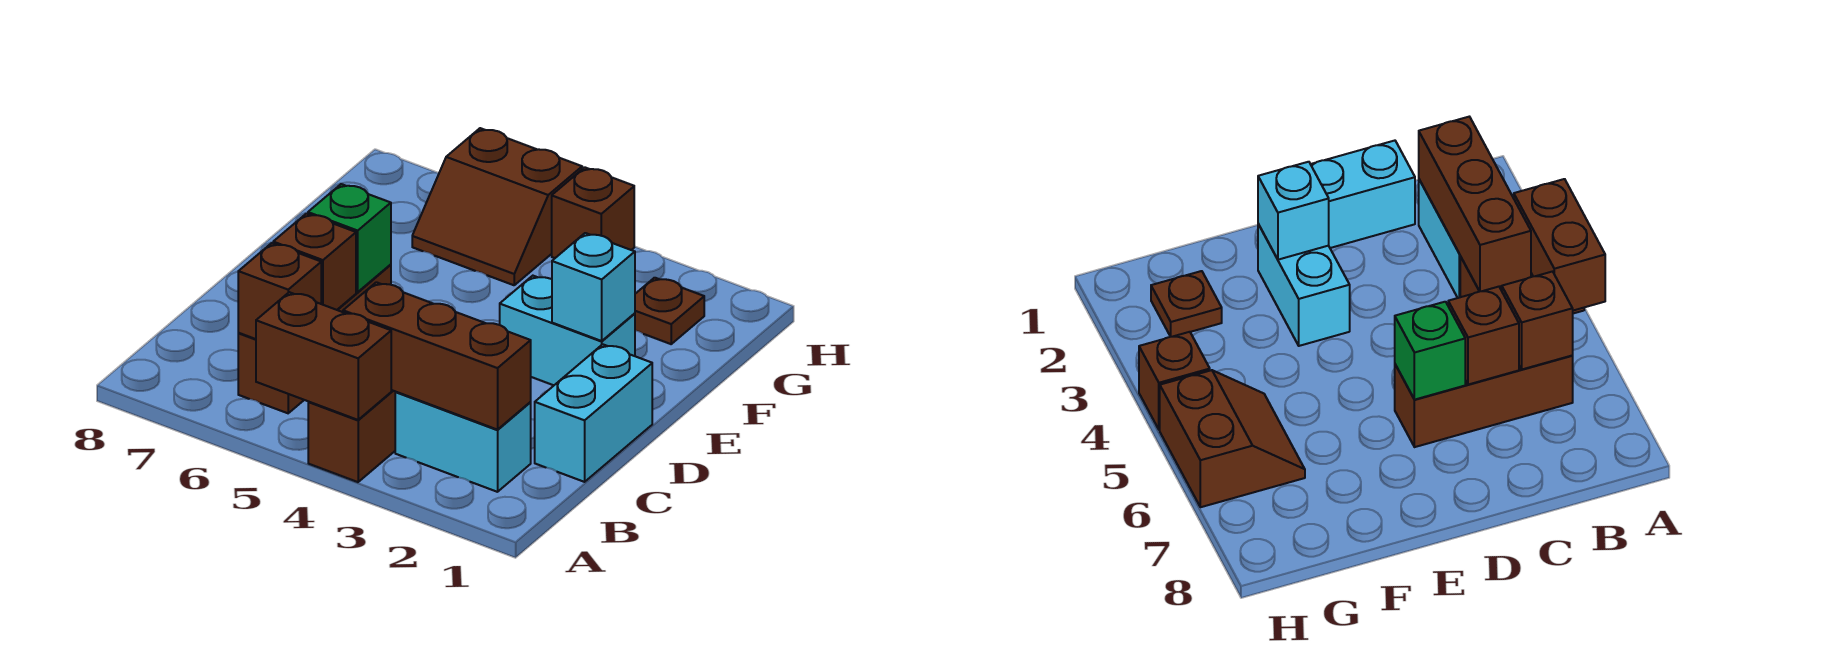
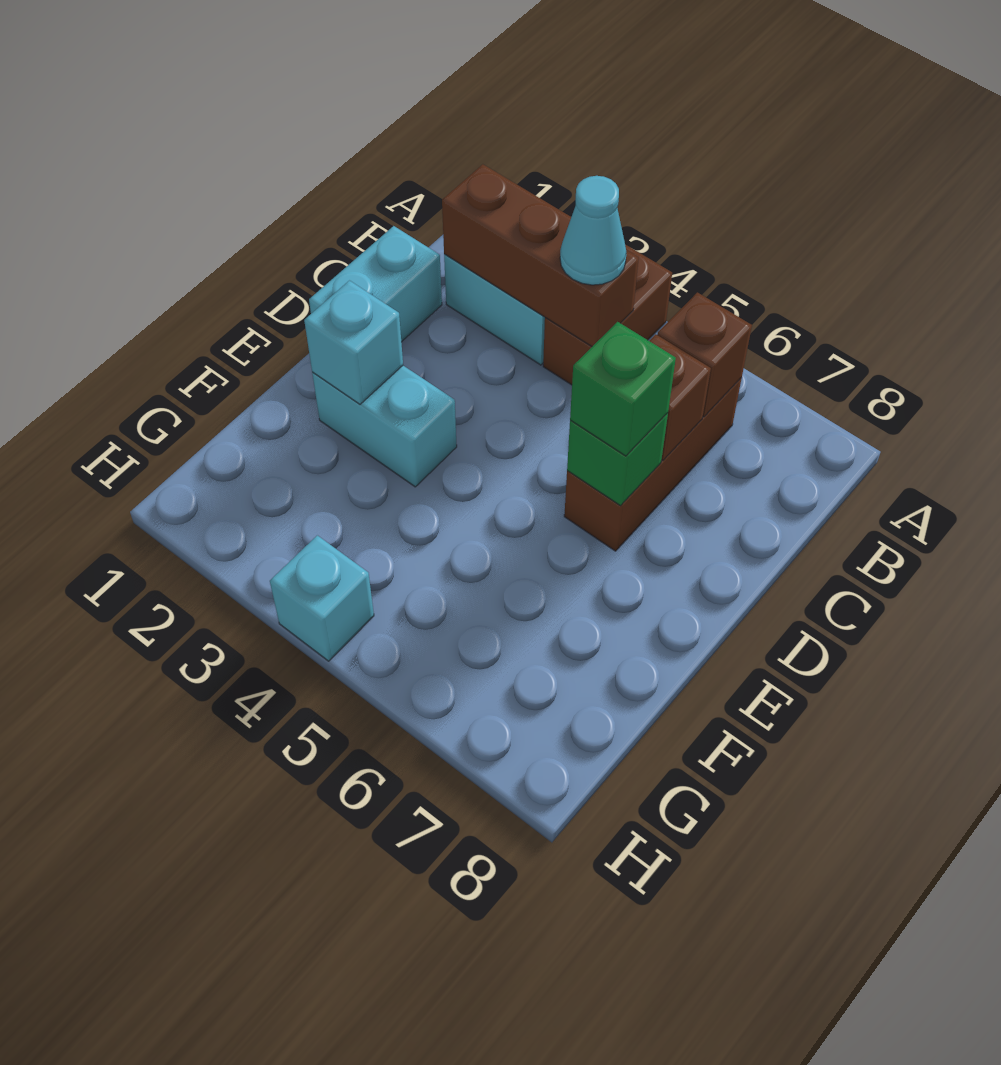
brown brick A4:A5 level 2 -> none
none -> cyan cone B4 level 3
none -> green brick D6 level 3
brown plate G2 level 1 -> none
brown slope G5:H6 level 1 top H -> none
brown brick H4 level 1 -> cyan brick H4 level 1

